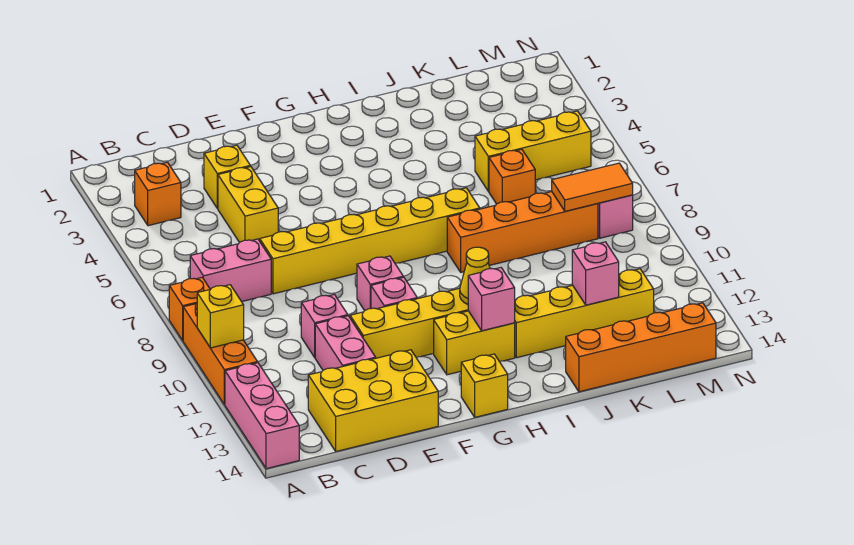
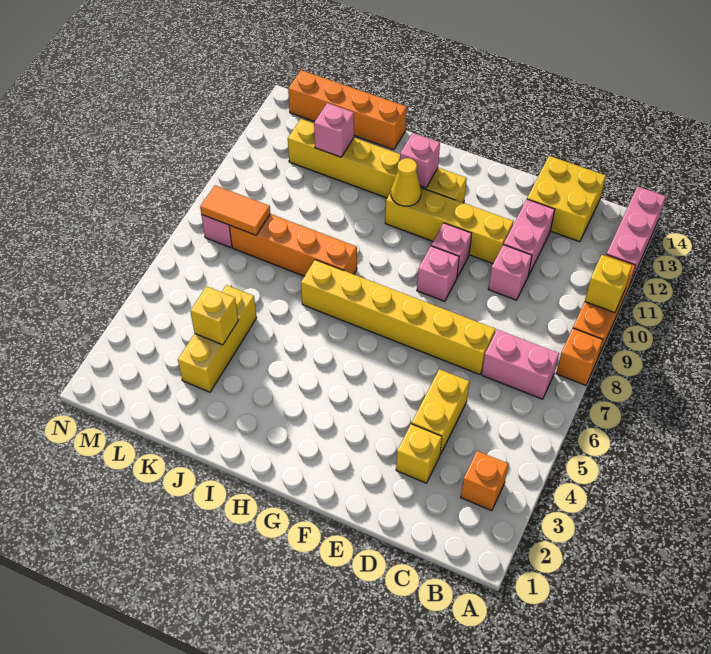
yellow brick C13:E14 level 1 -> yellow brick C13:D14 level 1
yellow brick G14 level 1 -> yellow brick K4 level 2
yellow brick K5:M5 level 1 -> yellow brick K3:K5 level 1
orange brick K6 level 1 -> none

